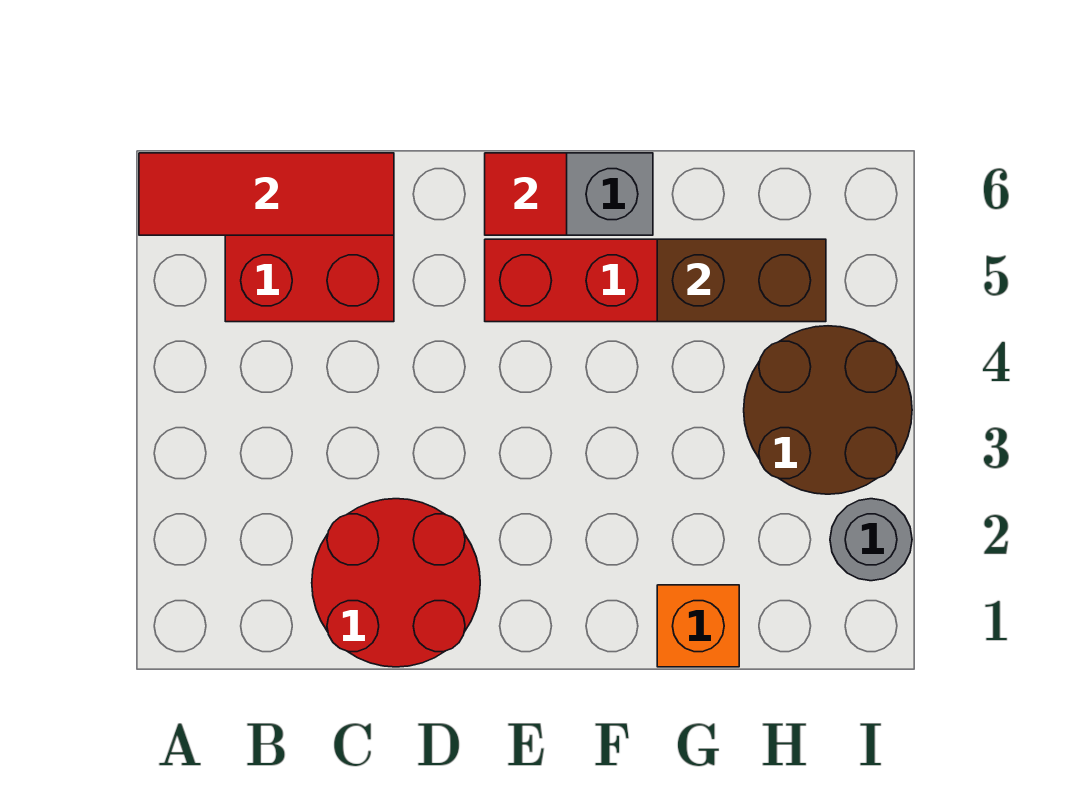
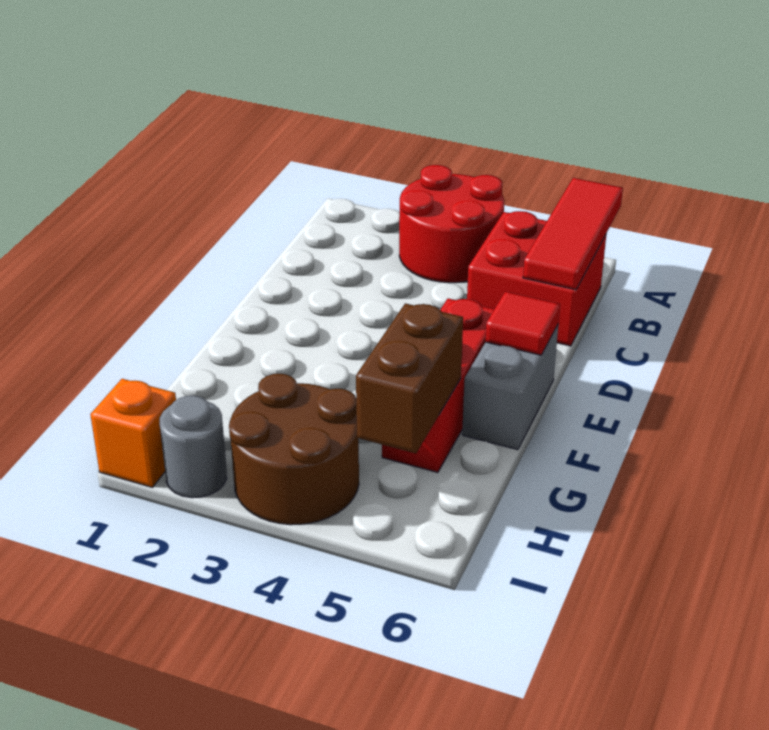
red round brick C1:D2 level 1 -> red round brick A3:B4 level 1
orange brick G1 level 1 -> orange brick I1 level 1

